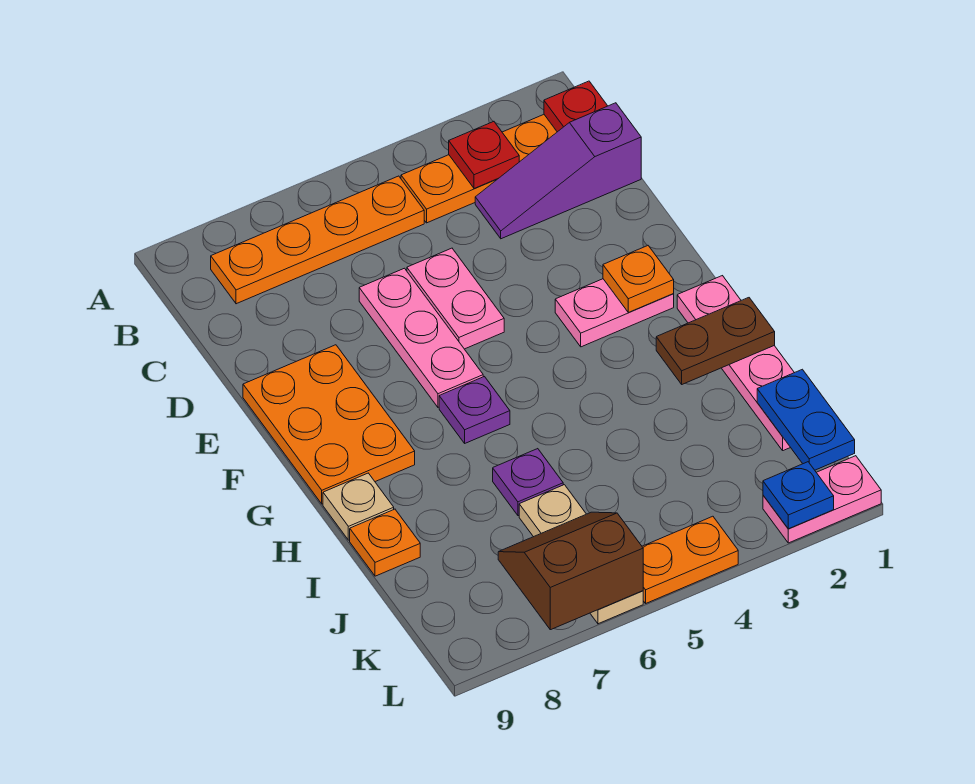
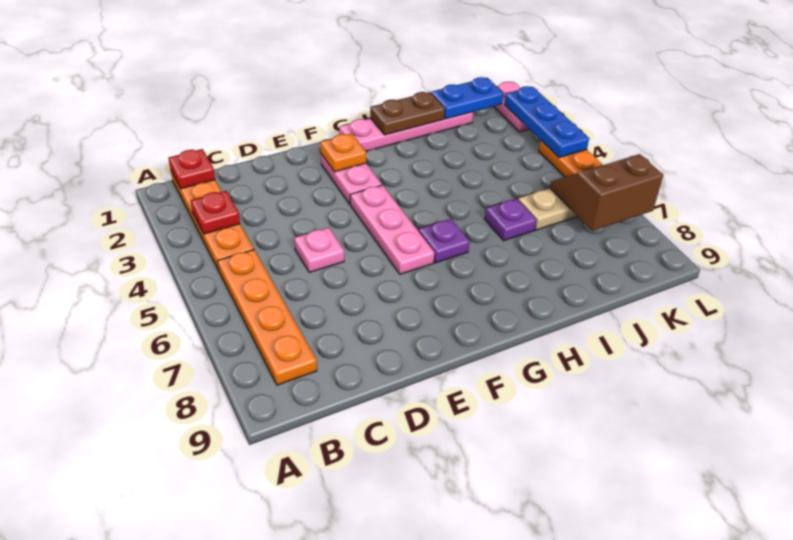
purple slope C1:C3 level 1 top 1 -> none
pink plate D5:E5 level 1 -> pink plate D5 level 1
pink plate D6:F6 level 1 -> pink plate F4:F6 level 1
orange plate E8:G9 level 1 -> none
brown plate H1:H2 level 2 -> brown plate H1:I1 level 2
tan plate H9 level 1 -> none
orange plate I9 level 1 -> none
brown slope K6:L7 level 2 top L -> brown slope K6:L7 level 2 top 7
blue plate L2 level 2 -> blue plate L2:L4 level 2

